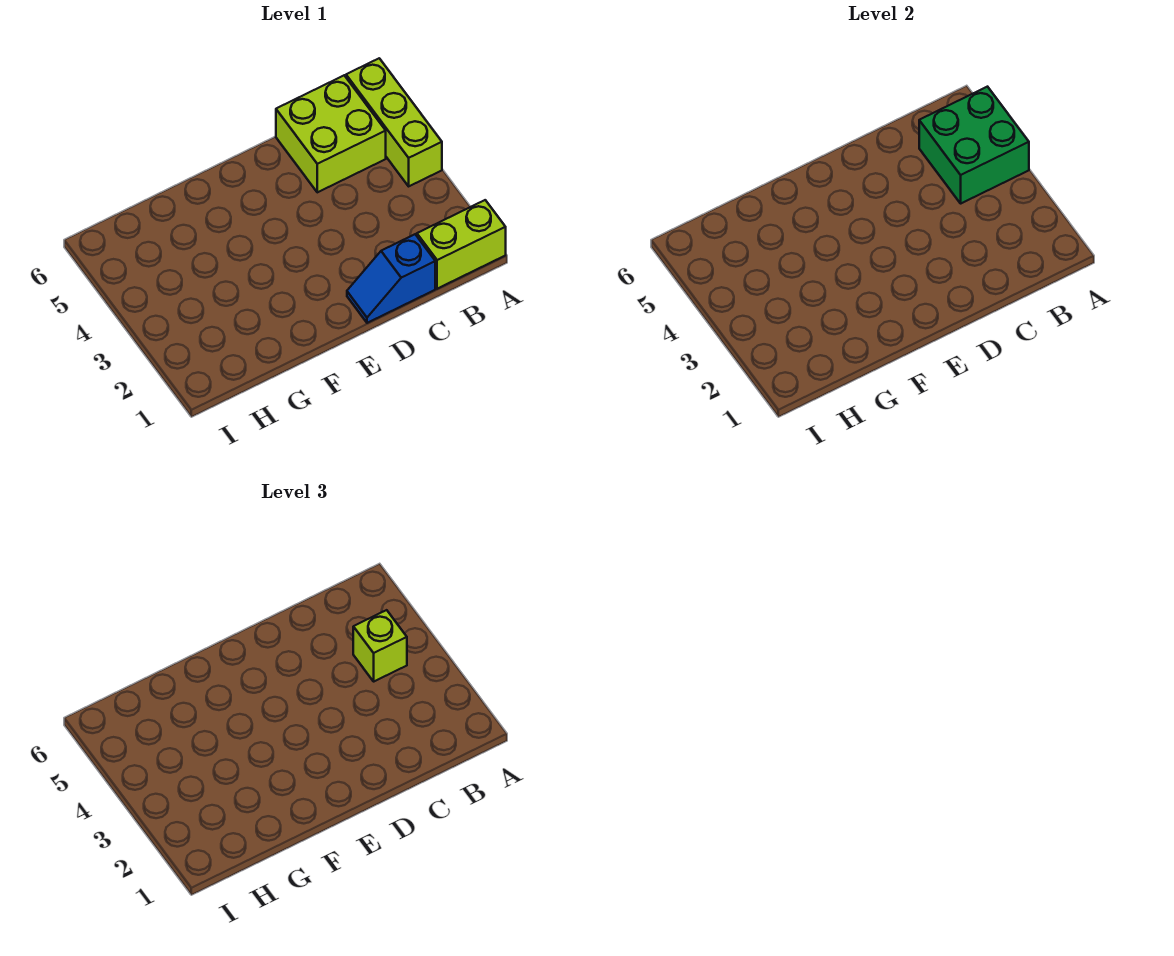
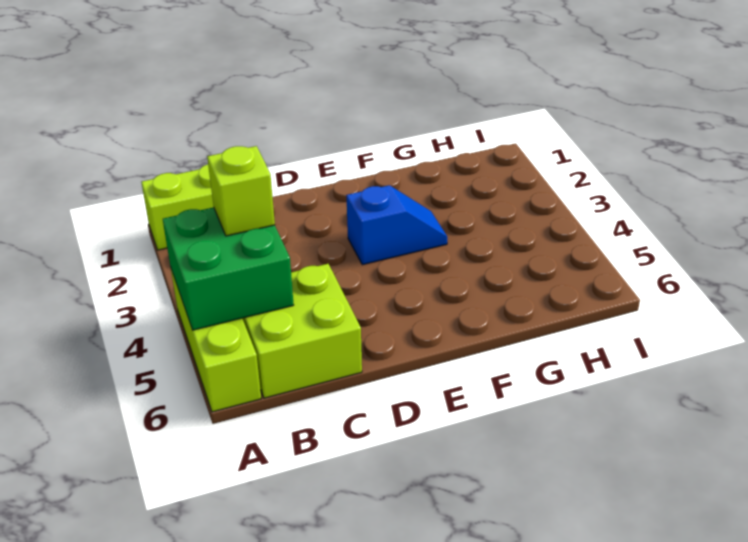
blue slope C1:D1 level 1 top C -> blue slope E3:F3 level 1 top E

